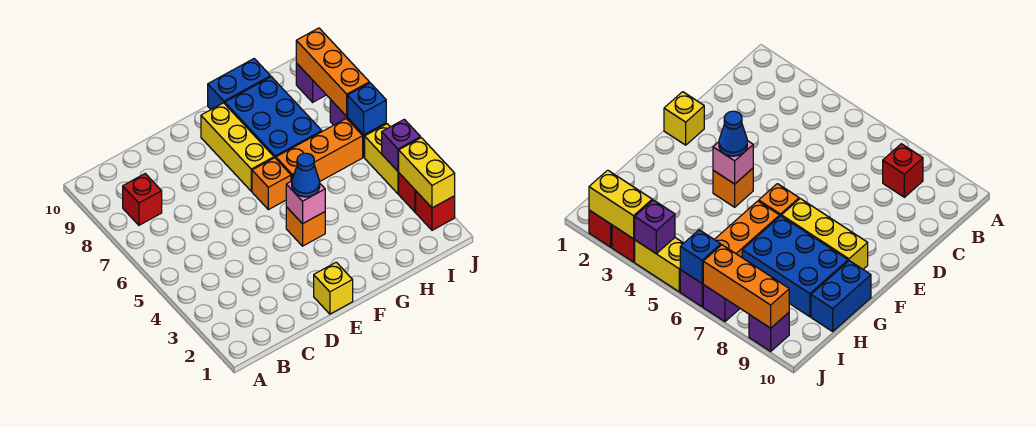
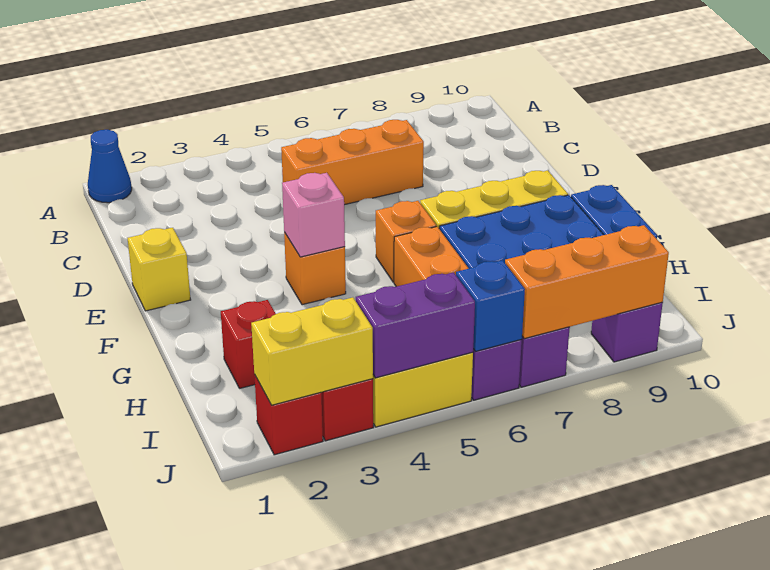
red brick B8 level 1 -> red brick H2 level 1
none -> orange brick C5:C7 level 1
blue cone F4 level 3 -> blue cone A1 level 1
purple brick J4 level 2 -> purple brick J4:J5 level 2

